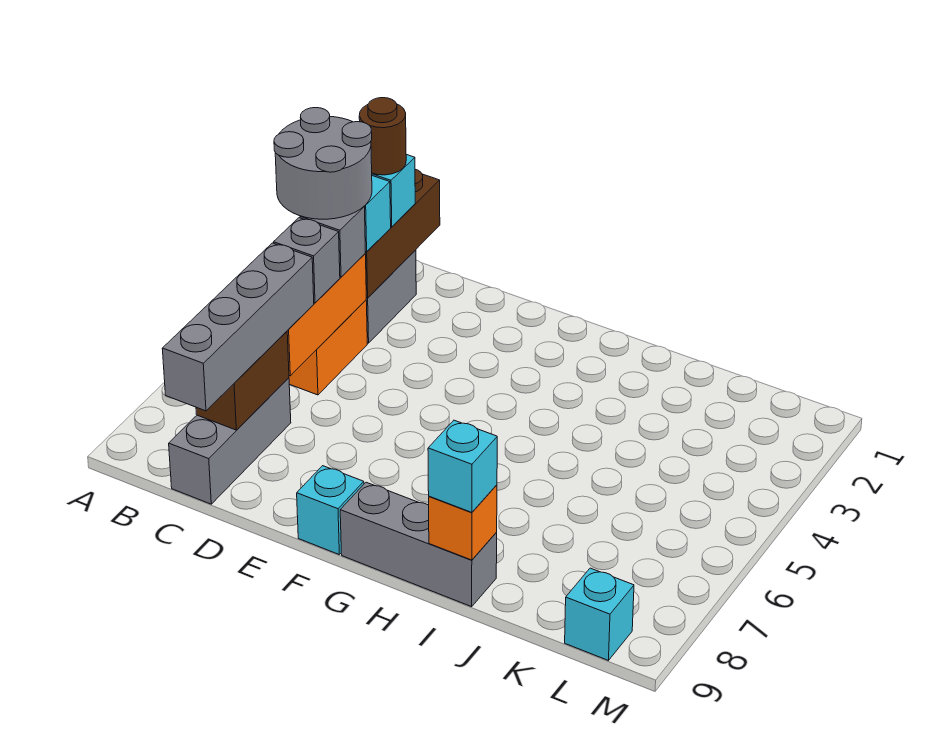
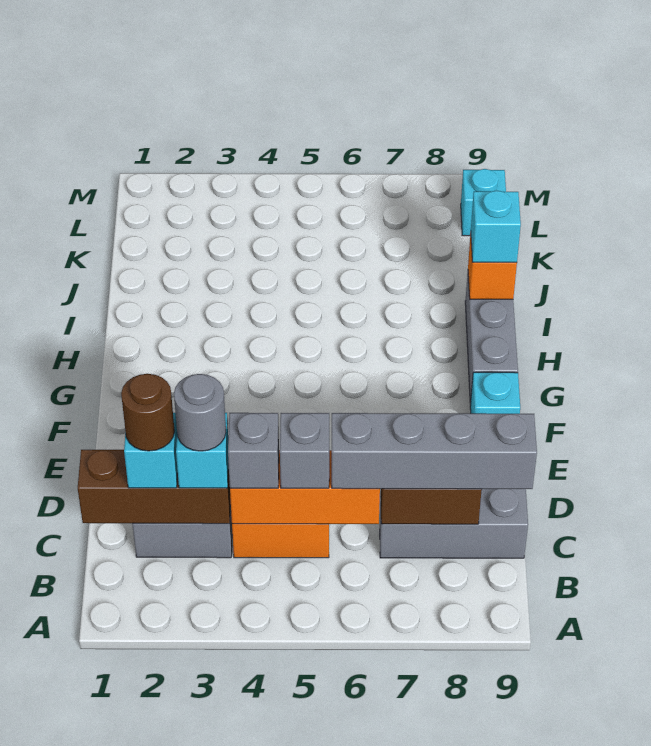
grey round brick B3:C4 level 4 -> grey round brick C3 level 4

